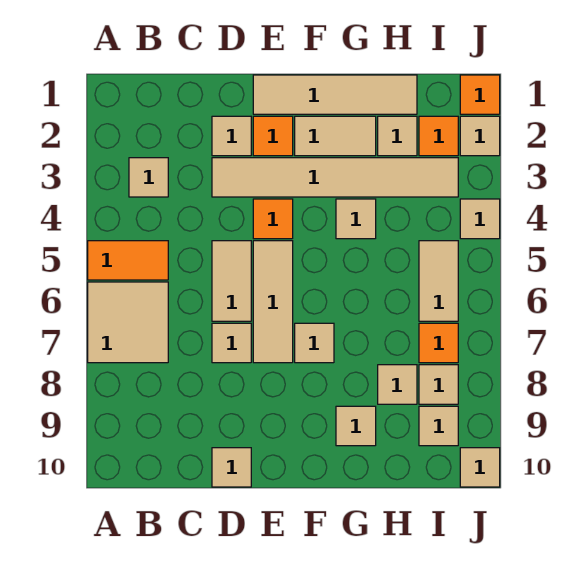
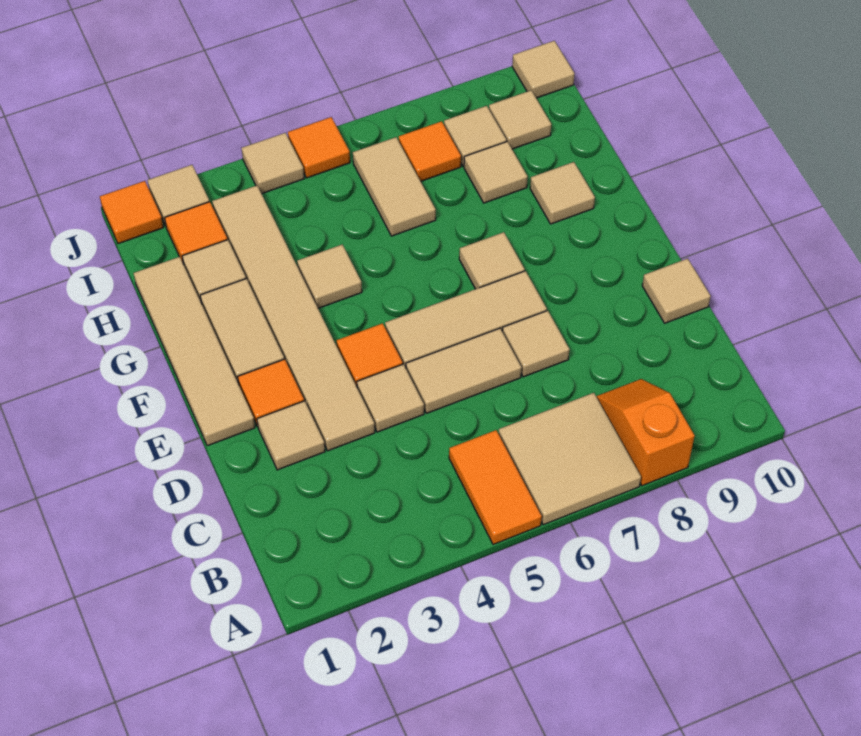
none -> orange slope A8:B8 level 1 top A
tan tile B3 level 1 -> tan tile D4 level 1
tan tile I5:I6 level 1 -> tan tile H6:I6 level 1
none -> orange tile J5 level 1

